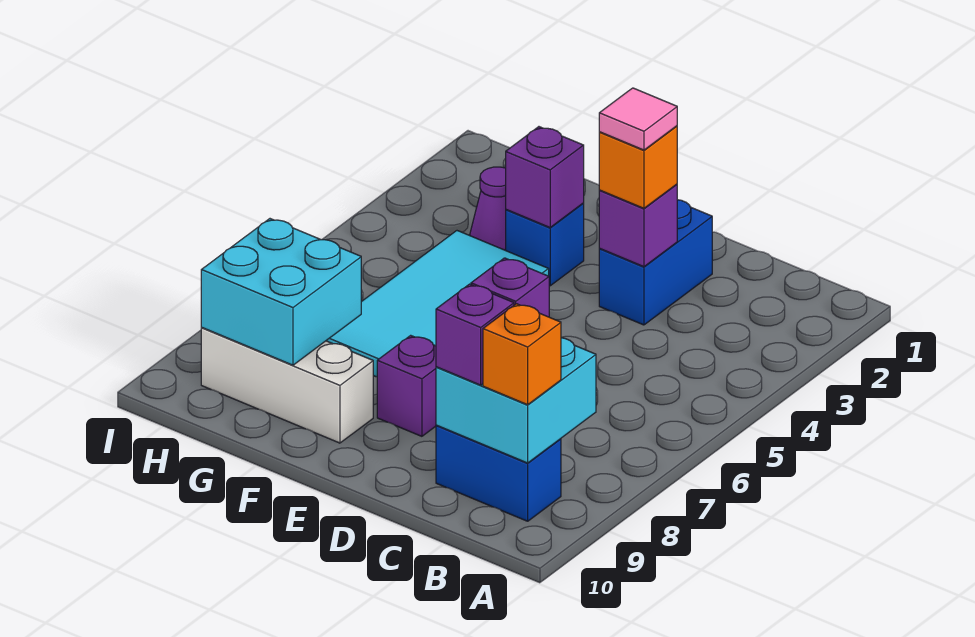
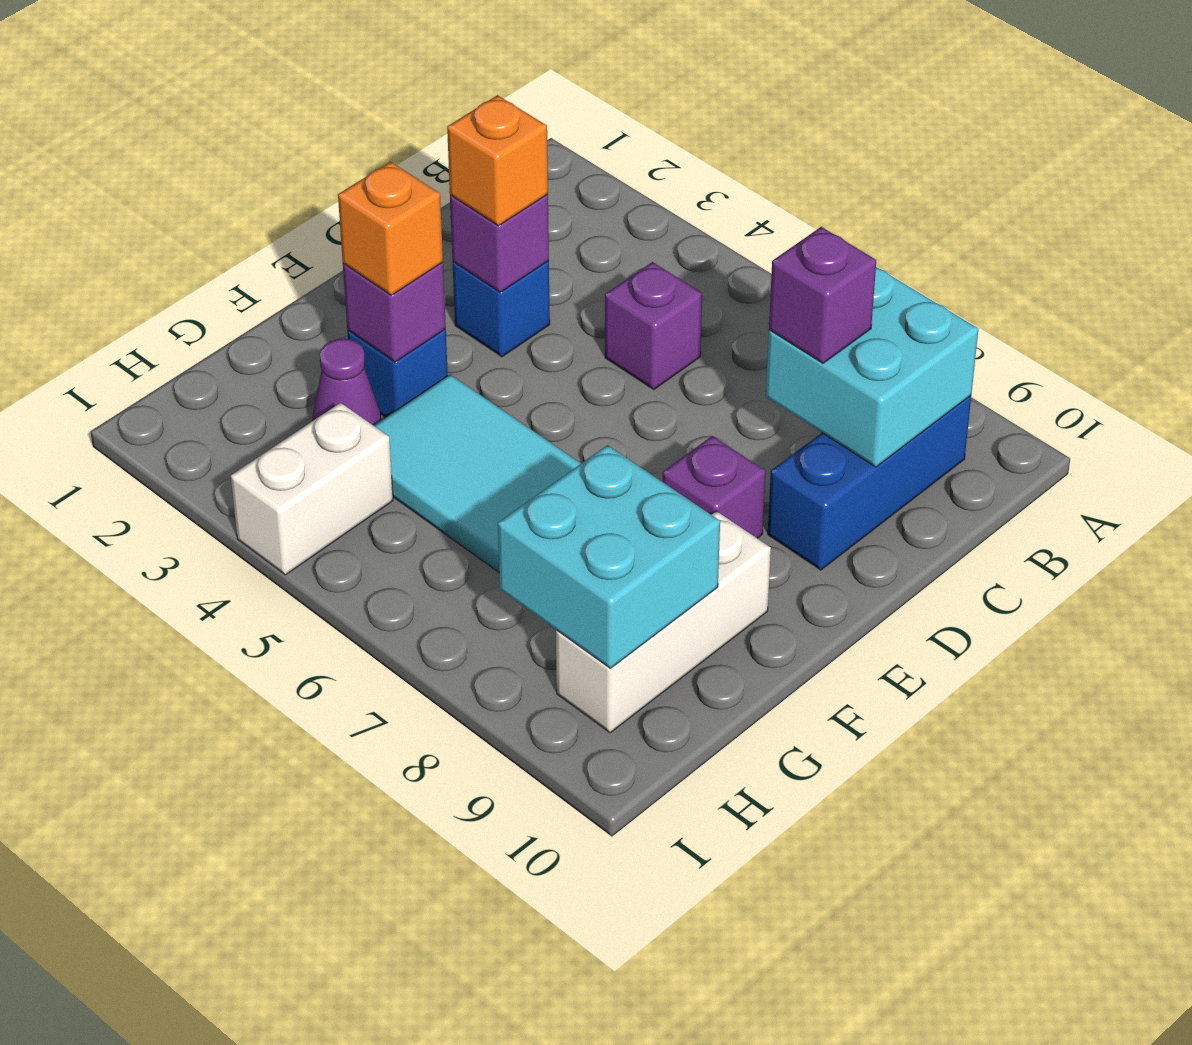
blue brick B9:C9 level 1 -> blue brick B9:D9 level 1
orange brick B9 level 3 -> orange brick F3 level 3
purple brick C9 level 3 -> purple brick C5 level 1
blue brick D2:D3 level 1 -> blue brick D3 level 1
pink tile D3 level 4 -> none
none -> white brick H4:I4 level 1

